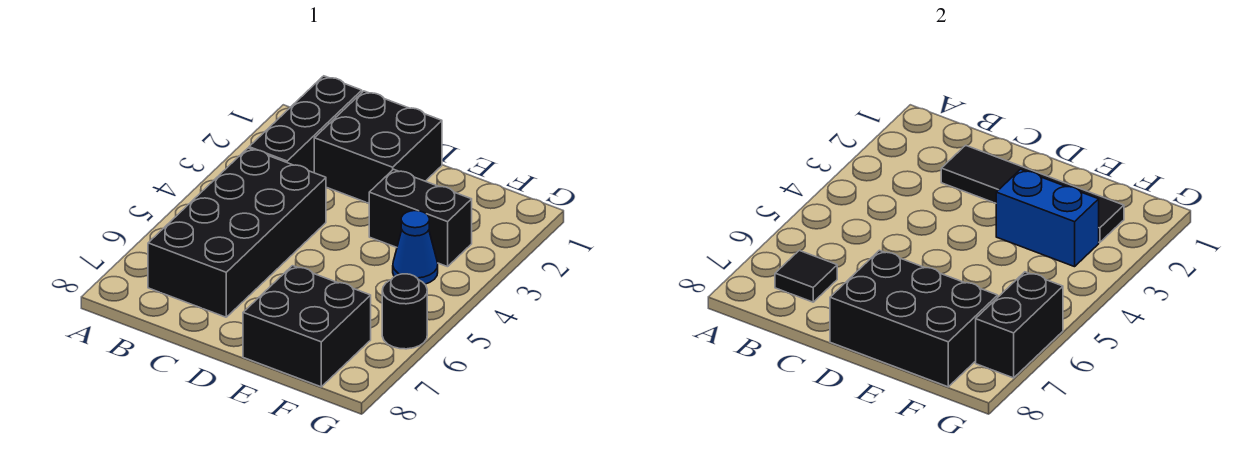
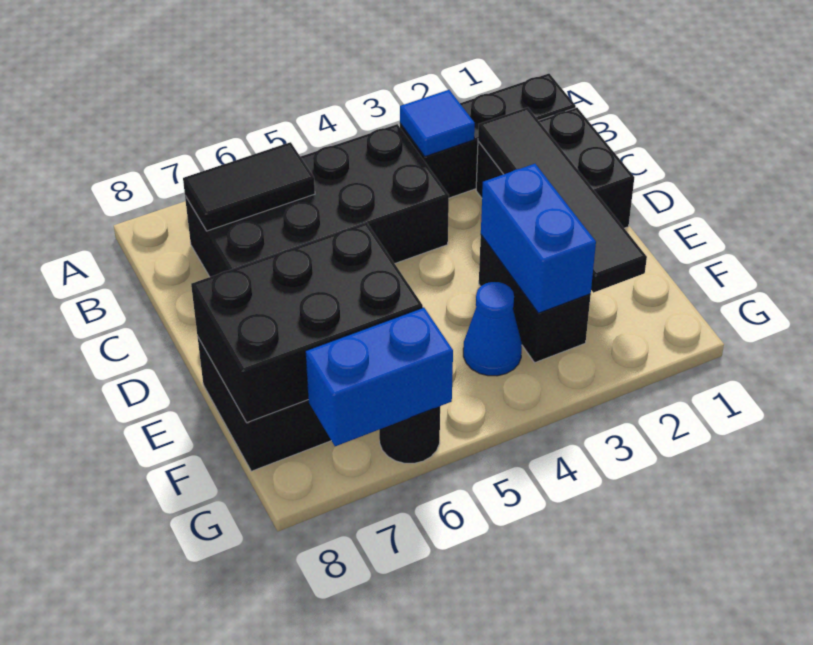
none -> blue tile B3 level 2
black tile B7 level 2 -> black tile B6:B7 level 2
black brick D7:F8 level 2 -> black brick E6:F8 level 2
black brick G6:G7 level 2 -> blue brick G6:G7 level 2

